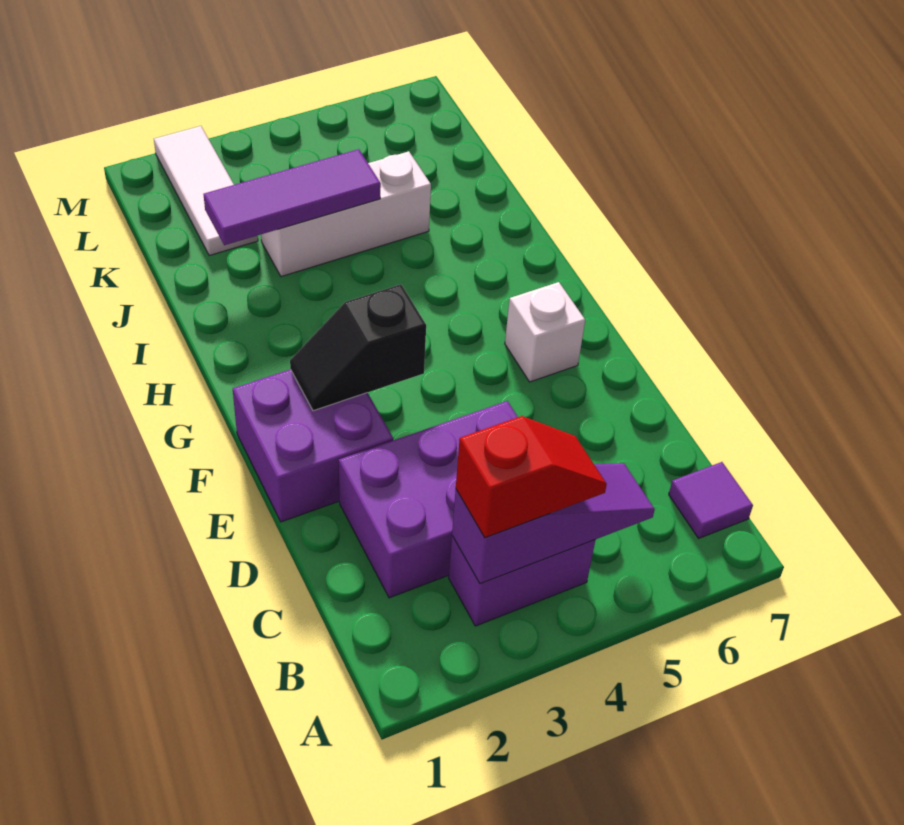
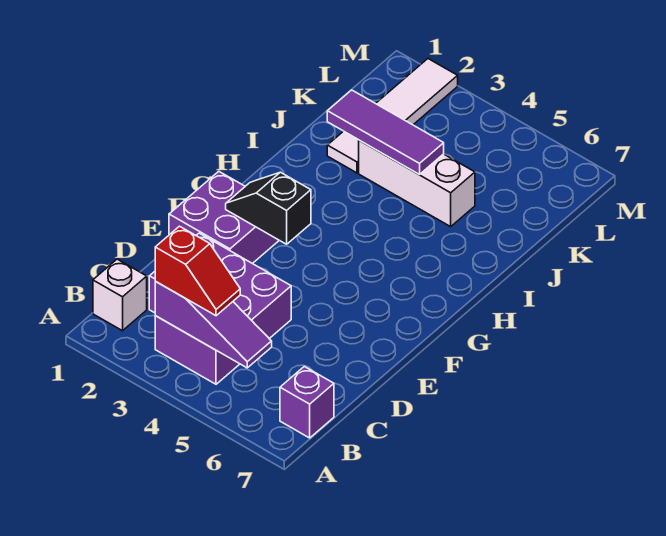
purple tile B7 level 1 -> purple brick B7 level 1
white brick F6 level 1 -> white brick B1 level 1
white tile K2:M2 level 1 -> white tile J2:M2 level 1

